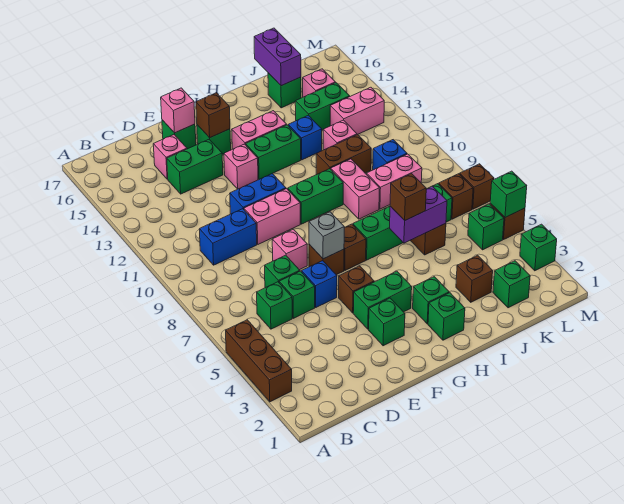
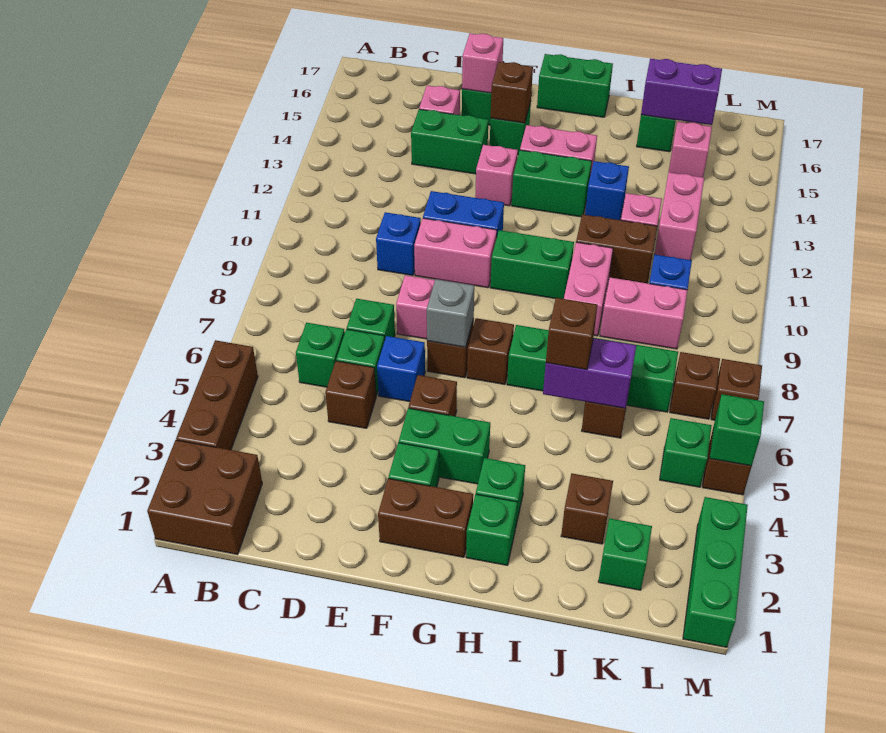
none -> brown brick A1:B2 level 1
blue brick C10:D10 level 1 -> blue brick D10 level 1
none -> brown brick D5 level 1
none -> brown brick F2:G2 level 1
green brick J14:K14 level 1 -> green brick G17:H17 level 1
purple brick J16:J17 level 2 -> purple brick J16:K16 level 2
pink brick K13:L13 level 1 -> pink brick K12:K13 level 1
green brick M3 level 1 -> green brick M1:M3 level 1

